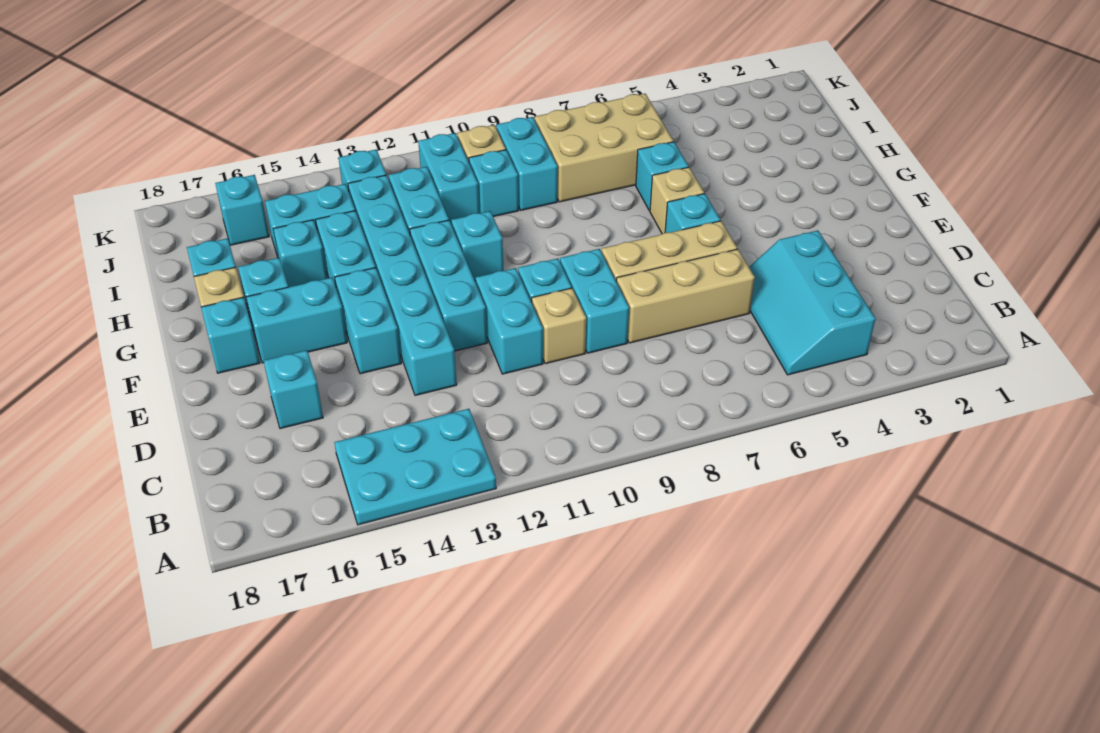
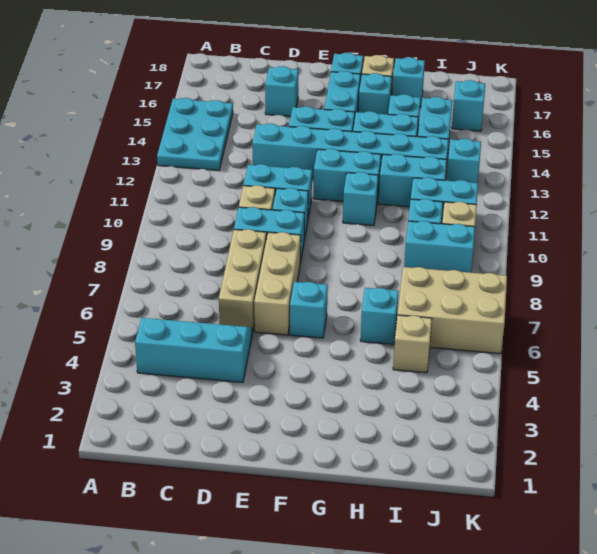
cyan brick E12:G12 level 1 -> cyan brick F12:G12 level 1
tan brick G6 level 1 -> tan brick I5 level 1
tan brick I6:J8 level 1 -> tan brick I6:K7 level 1

